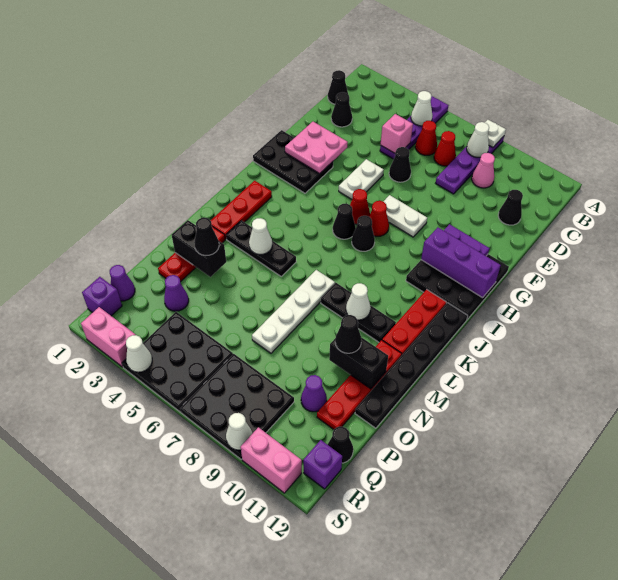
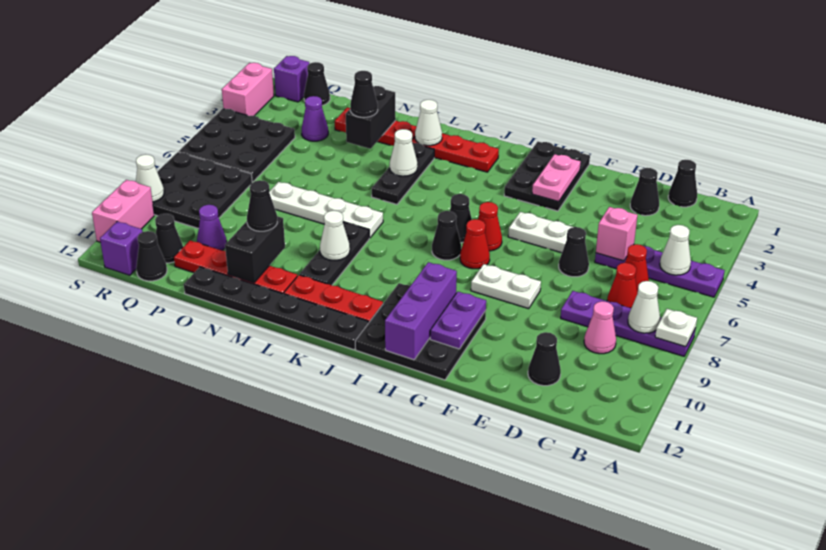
pink plate F2:G3 level 2 -> pink plate G2:G3 level 2
white plate G7:G8 level 1 -> white plate F8:G8 level 1
purple cone Q1 level 1 -> black cone Q1 level 1
none -> black cone Q11 level 1
white cone S4 level 2 -> white cone L2 level 2

